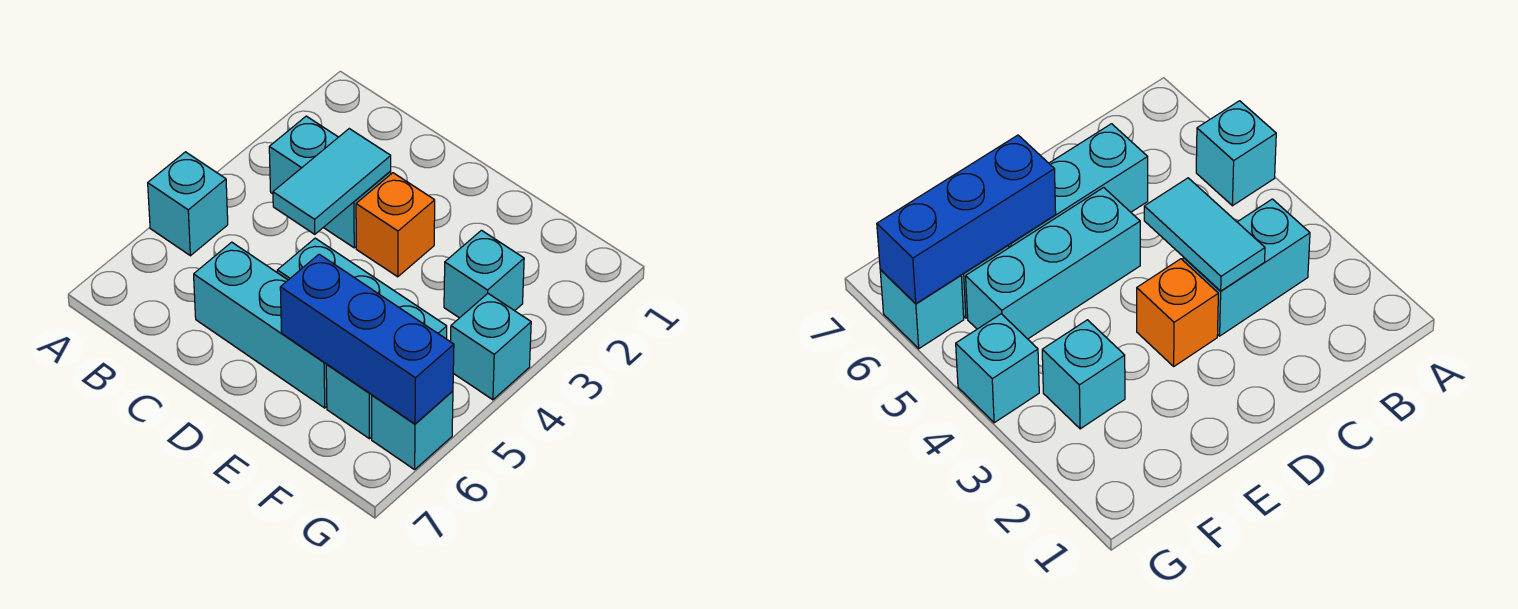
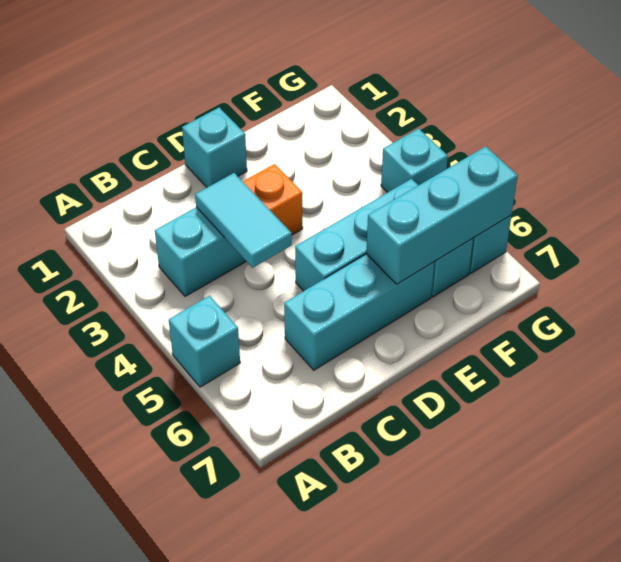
blue brick E6:G6 level 2 -> cyan brick E6:G6 level 2
cyan brick F3 level 1 -> cyan brick D1 level 1

